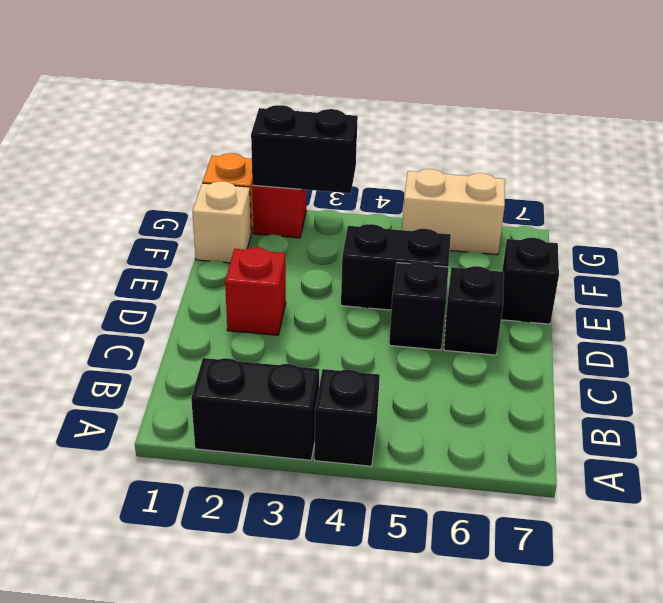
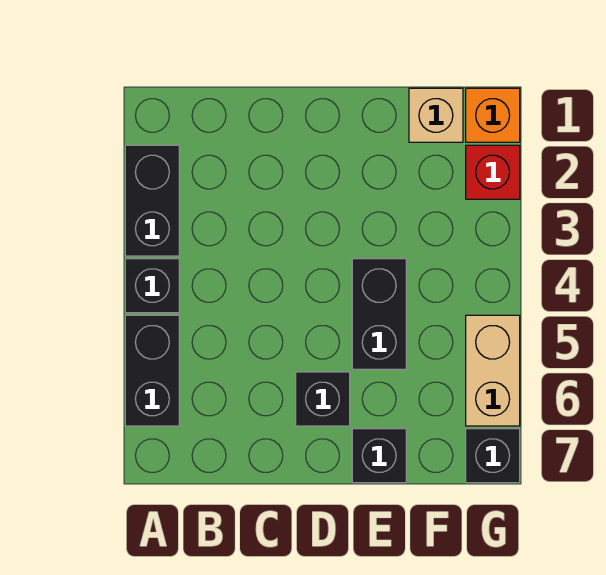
red brick D2 level 1 -> none
black brick D5 level 1 -> black brick G7 level 1
black brick G2:G3 level 2 -> black brick A5:A6 level 1

